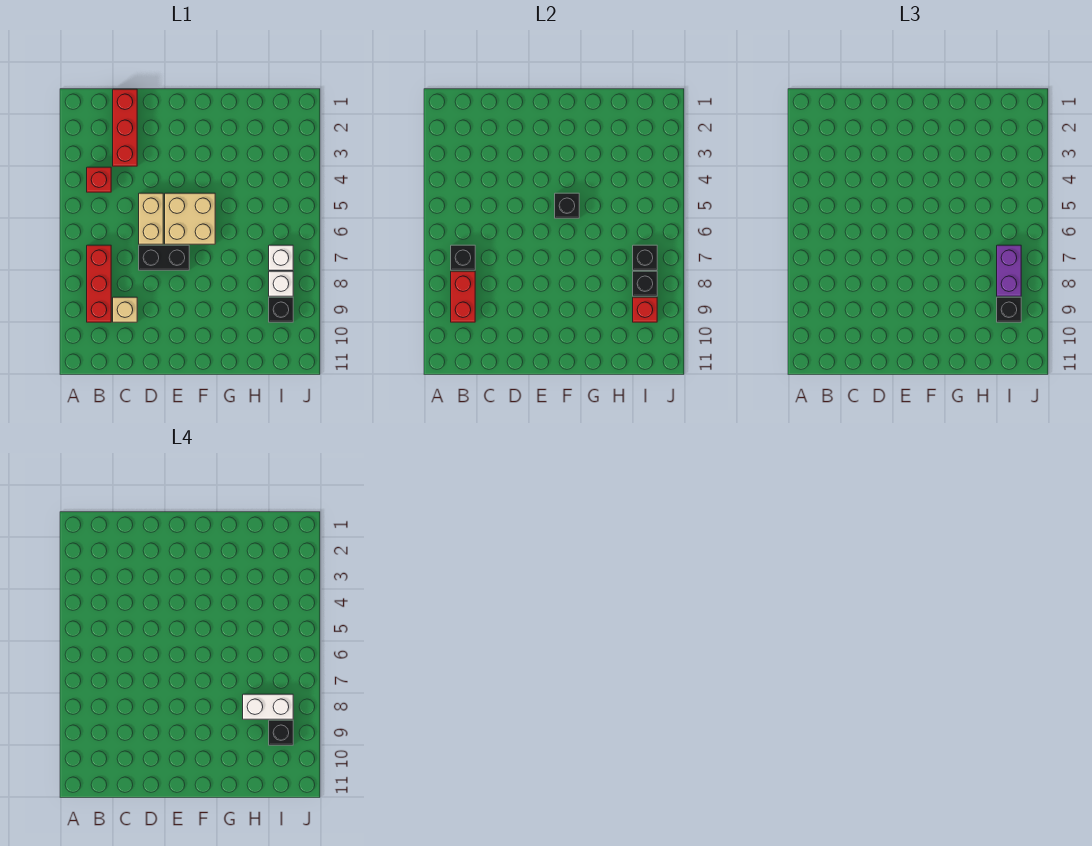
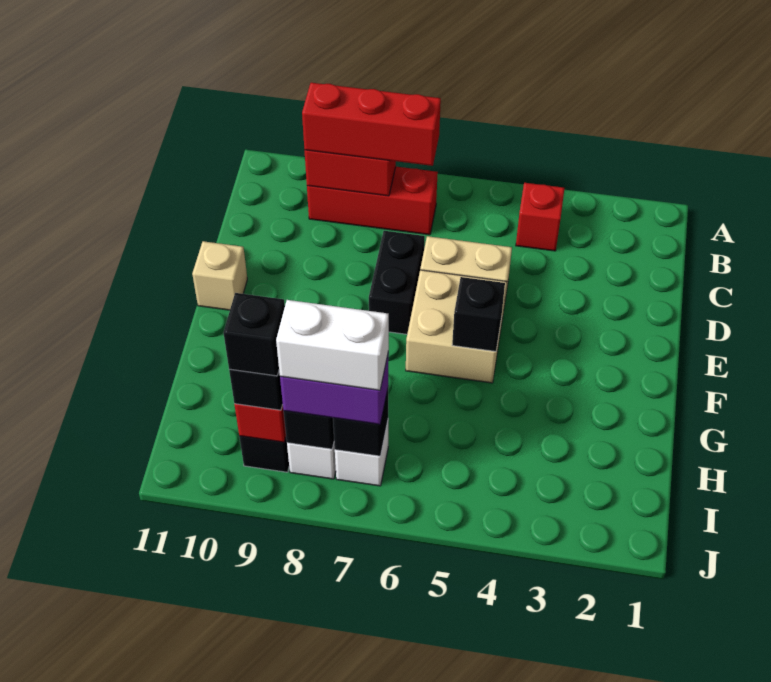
black brick B7 level 2 -> none
red brick C1:C3 level 1 -> red brick B7:B9 level 3
tan brick C9 level 1 -> tan brick E11 level 1
white brick H8:I8 level 4 -> white brick I7:I8 level 4

